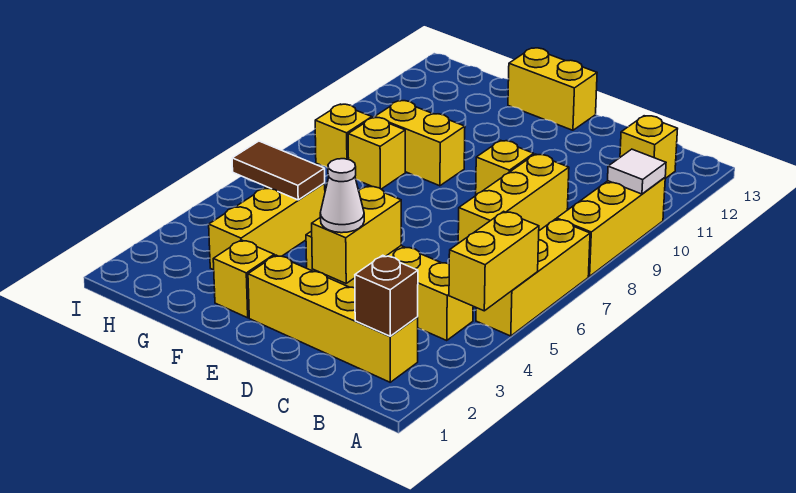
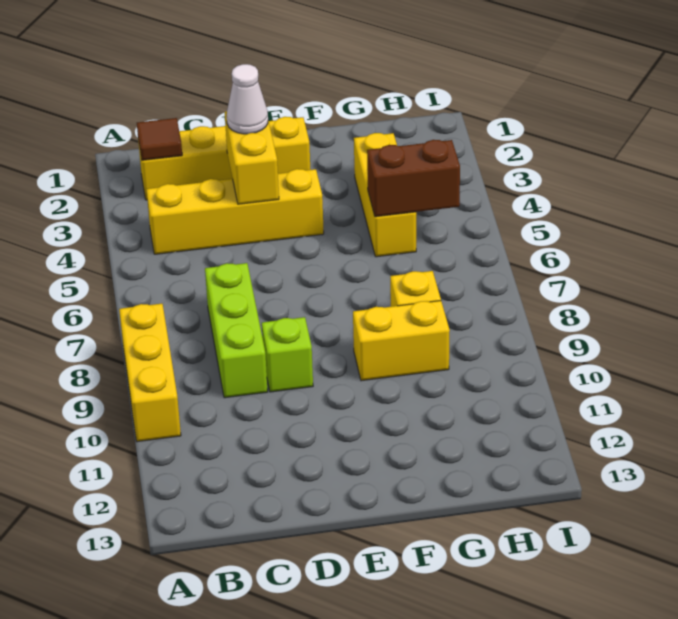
yellow brick A4:A5 level 2 -> none
yellow brick A5:A7 level 1 -> none
white tile A10 level 2 -> none
brown brick B2 level 2 -> brown tile B2 level 2
yellow brick B12 level 1 -> none
yellow brick C7:C9 level 1 -> lime brick C7:C9 level 1
yellow brick D9 level 1 -> lime brick D9 level 1
yellow brick E13:F13 level 1 -> none
yellow brick F2 level 1 -> none
brown tile G5:H5 level 2 -> brown brick G5:H5 level 2
yellow brick H8 level 1 -> none

